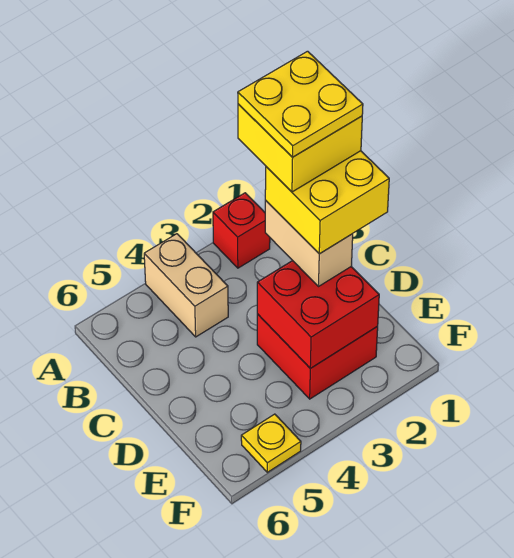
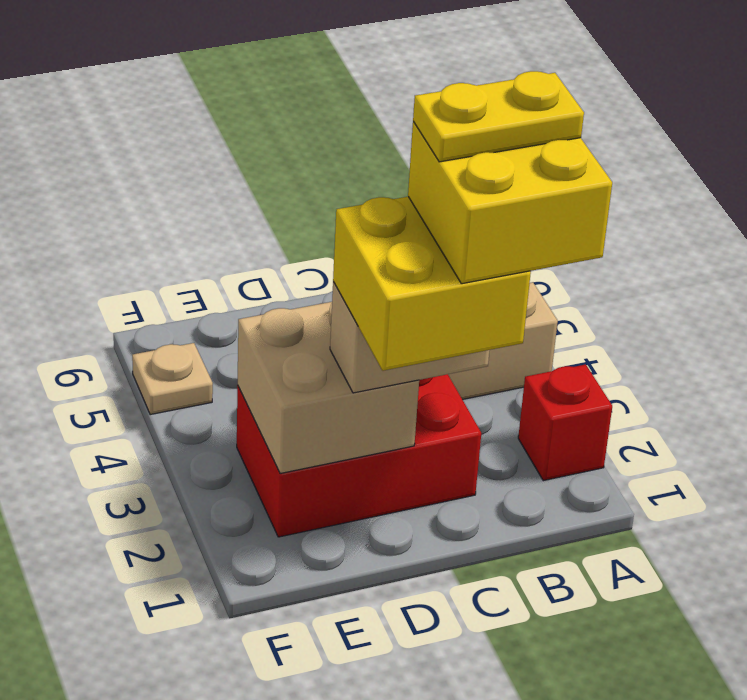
yellow plate B1:C2 level 6 -> yellow plate B2:C2 level 6
red brick D2:E3 level 1 -> red brick C2:E3 level 1
red brick D2:E3 level 2 -> tan brick D2:E3 level 2
yellow plate F5 level 1 -> tan plate F5 level 1

